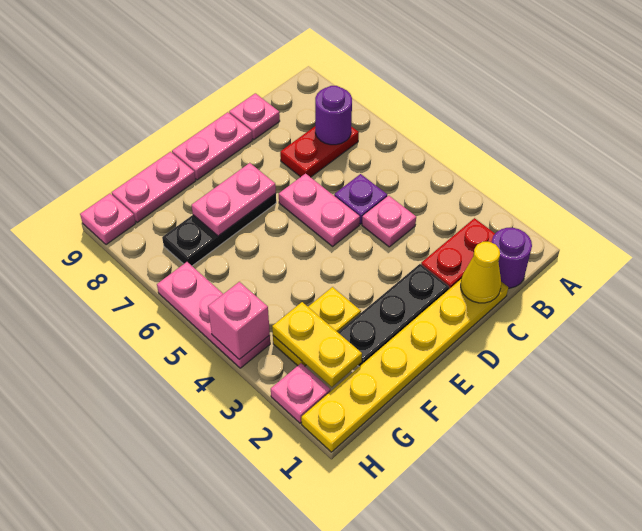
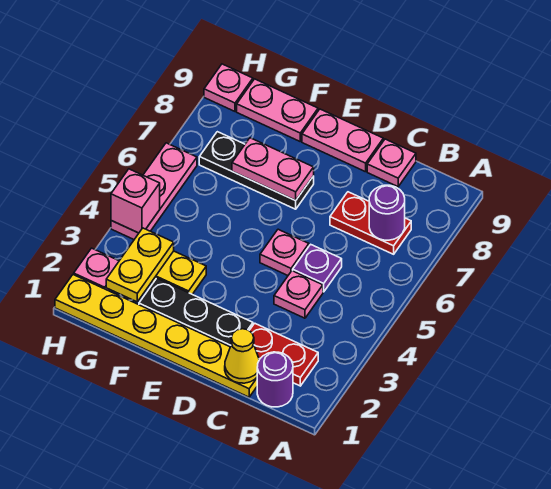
pink plate D5:D6 level 1 -> pink plate D5 level 1

